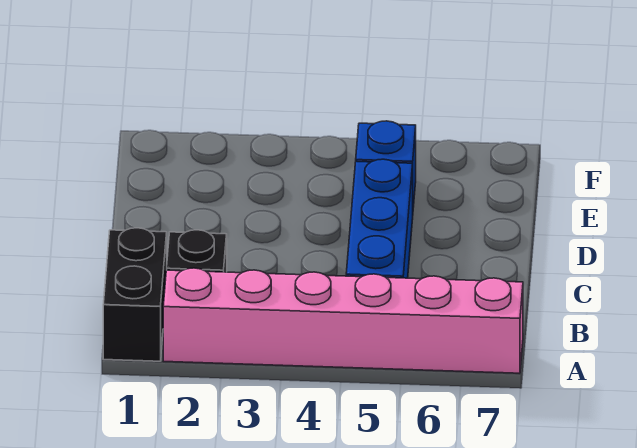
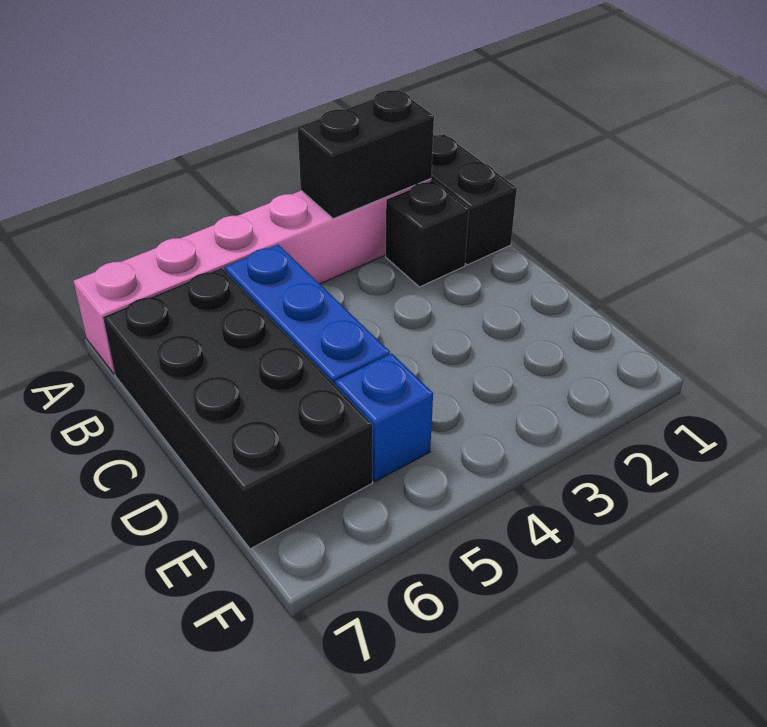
none -> black brick A2:A3 level 2
none -> black brick B6:E7 level 1

